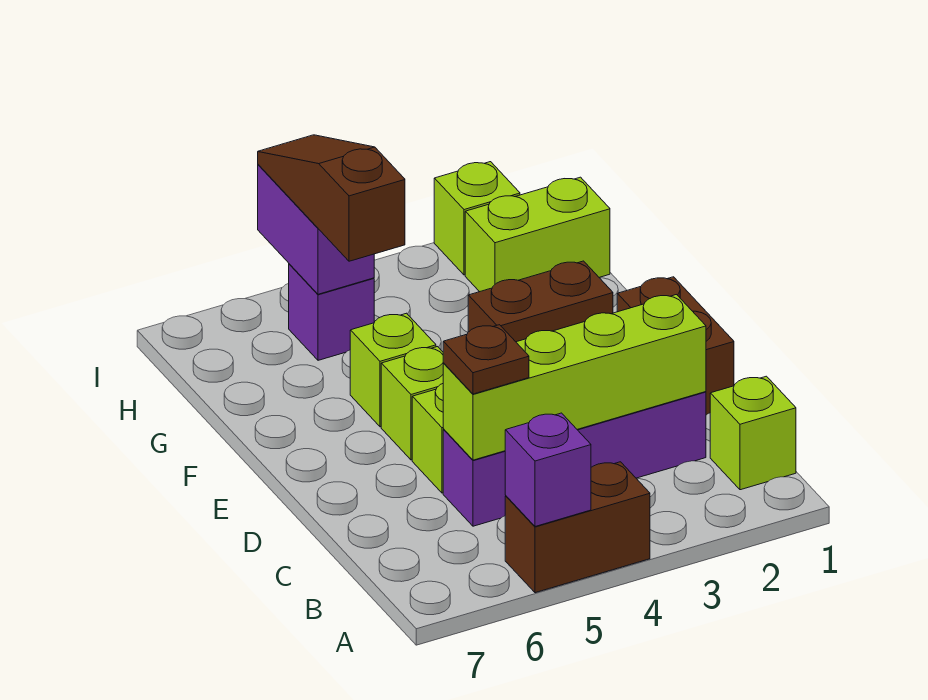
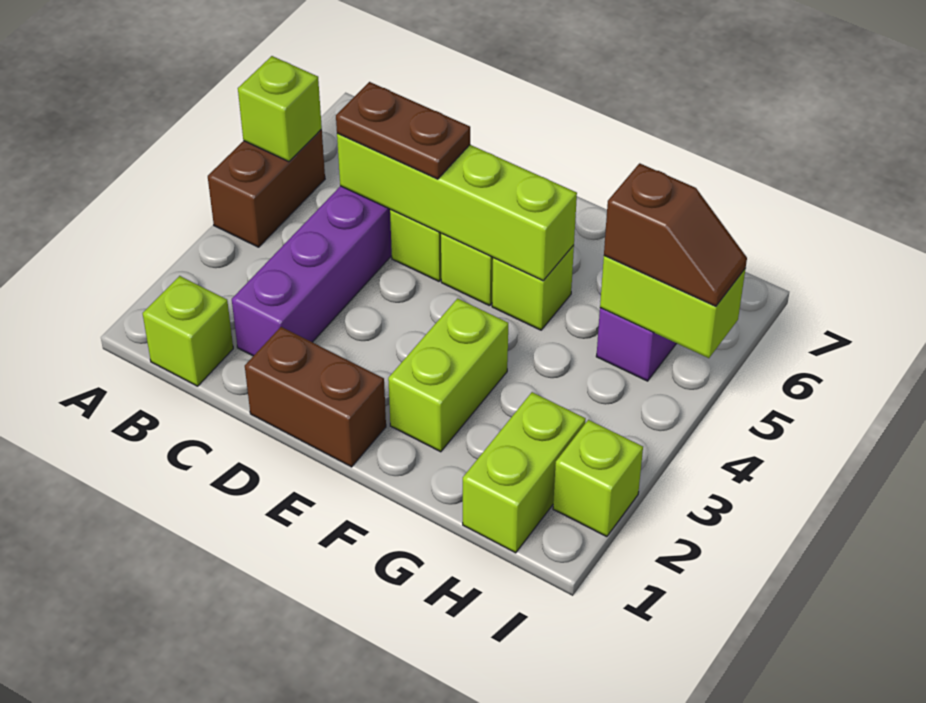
purple brick A5 level 2 -> lime brick A5 level 2
lime brick C2:C5 level 2 -> lime brick C5:F5 level 2
brown plate C5 level 3 -> brown plate C5:D5 level 3
brown brick F2:F3 level 1 -> lime brick F2:F3 level 1
brown slope G5:I5 level 3 top G -> brown slope H5:I5 level 3 top H
purple brick H5:I5 level 2 -> lime brick H5:I5 level 2

